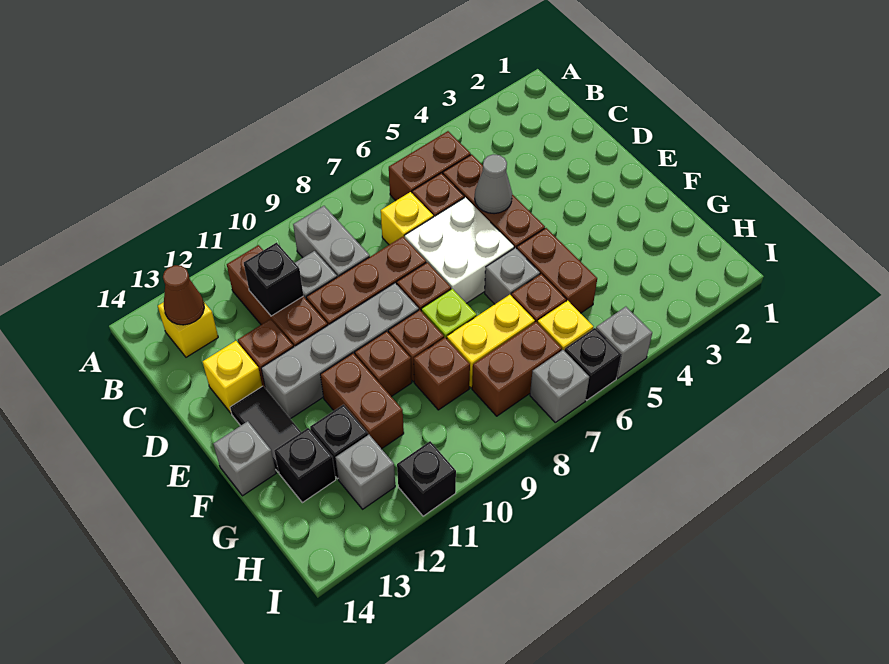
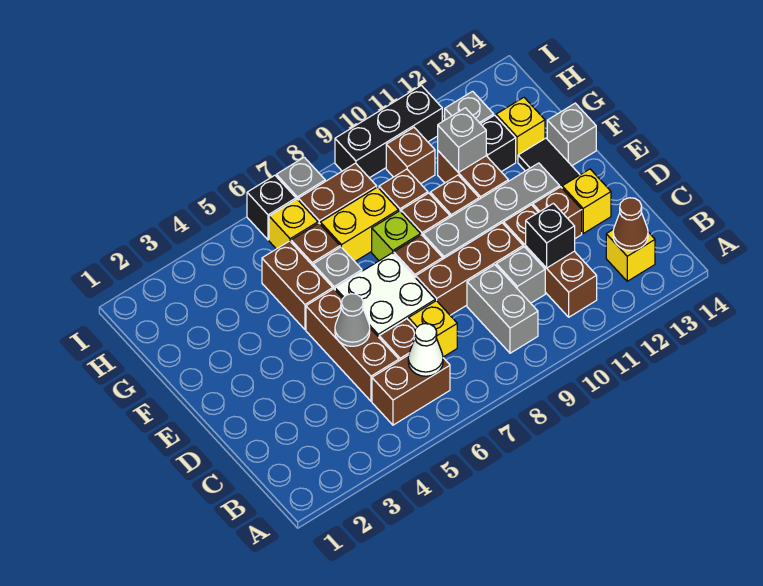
none -> white cone B6 level 2
black brick G13 level 1 -> yellow brick G13 level 1
none -> brown brick H10 level 1
grey brick I5 level 1 -> grey brick G11 level 2
black brick I11 level 1 -> black brick I9:I11 level 1

